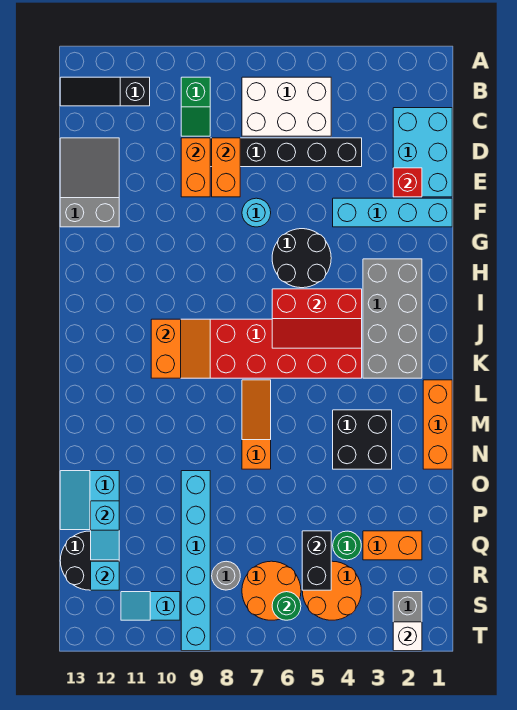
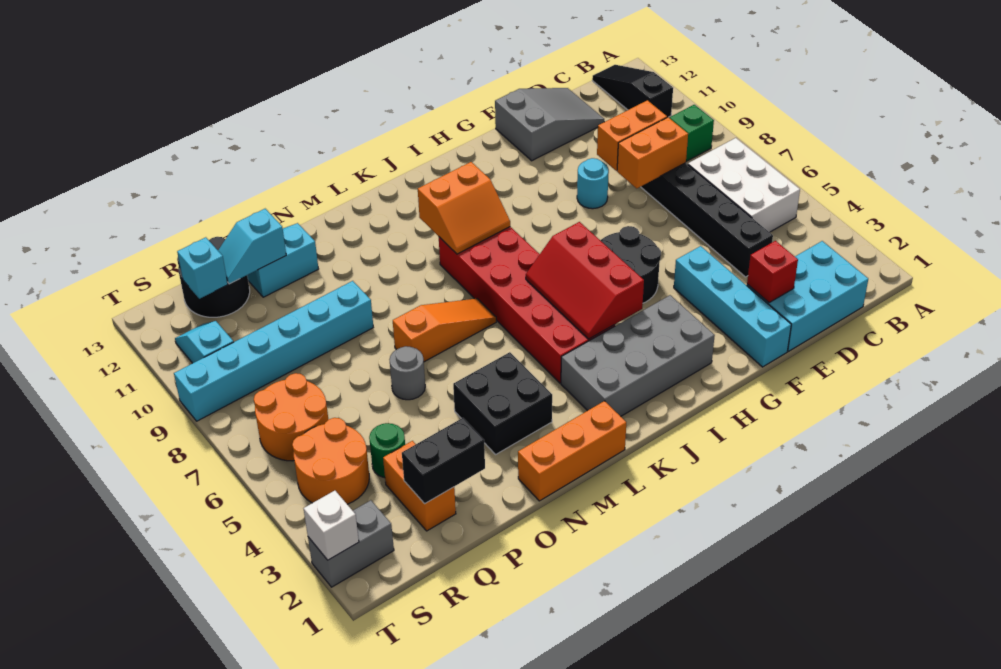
cyan round brick F7 level 1 -> cyan round brick F9 level 1
black brick Q5:R5 level 2 -> black brick P2:Q2 level 2
grey round brick R8 level 1 -> grey round brick O6 level 1
green round brick S6 level 2 -> none

